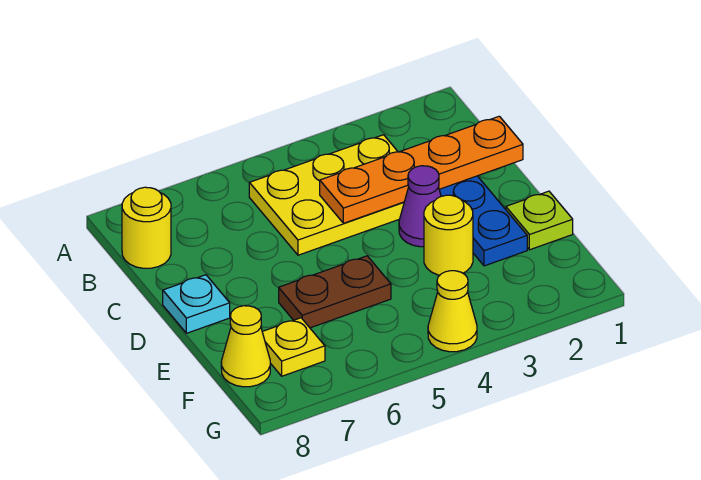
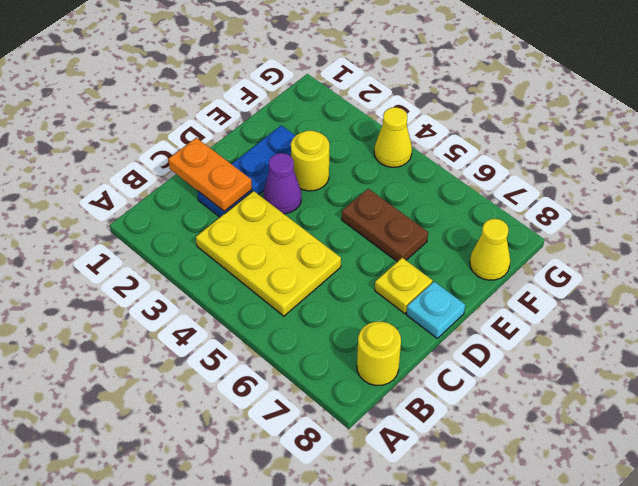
orange plate C1:C4 level 2 -> orange plate C1:C2 level 2
lime plate E1 level 1 -> none
yellow plate F7 level 1 -> yellow plate D7 level 1

